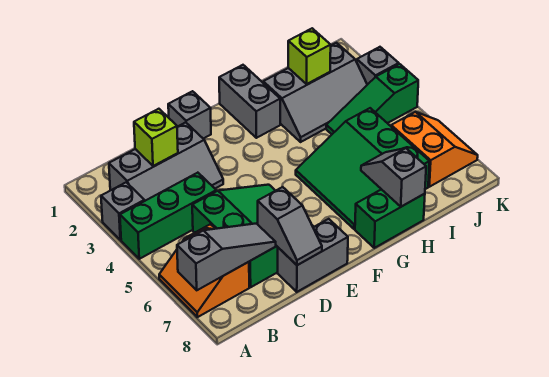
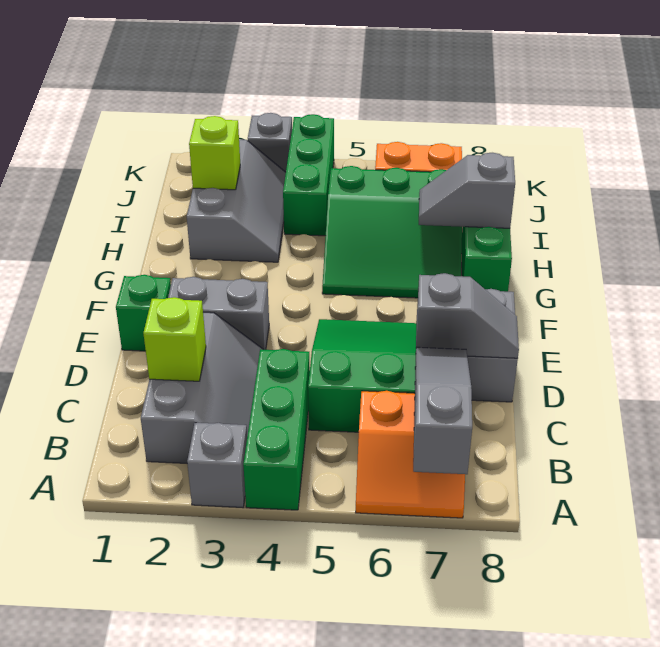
grey brick E1 level 1 -> green brick E1 level 1
grey brick G1:G2 level 1 -> grey brick E2:E3 level 1
green slope I4:K4 level 1 top K -> green brick I4:K4 level 1

